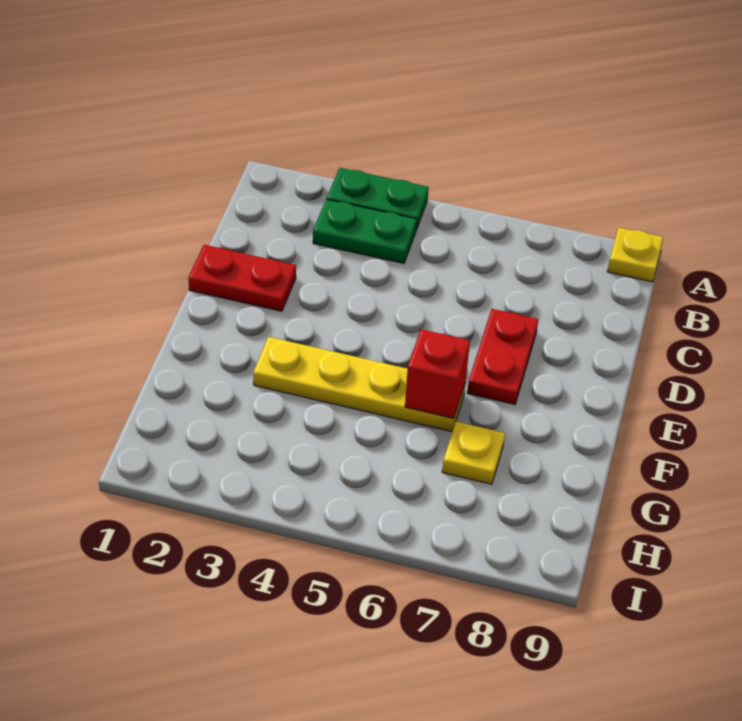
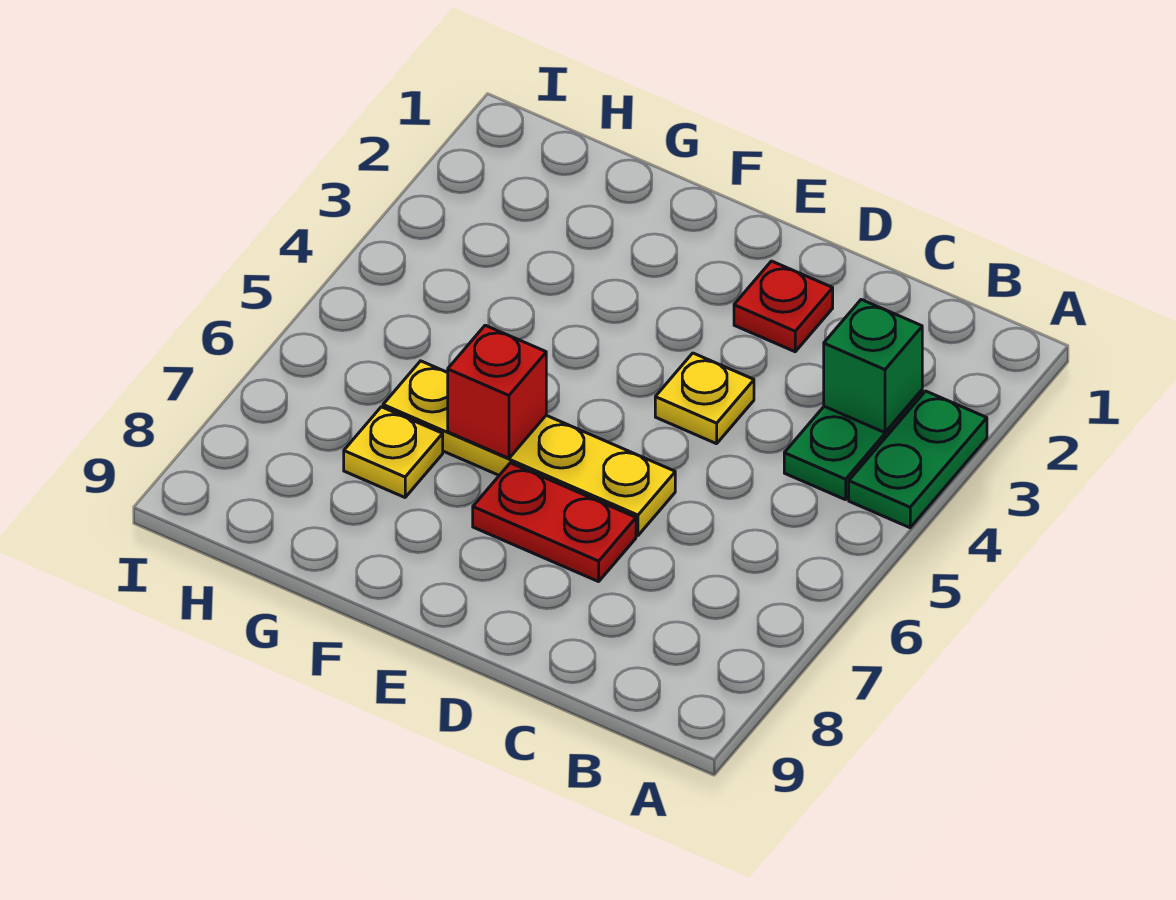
yellow plate A9 level 1 -> yellow plate D4 level 1
none -> green brick B3 level 2
red plate D1:D2 level 1 -> red plate D2 level 1
yellow plate F3:F6 level 1 -> yellow plate D6:G6 level 1

